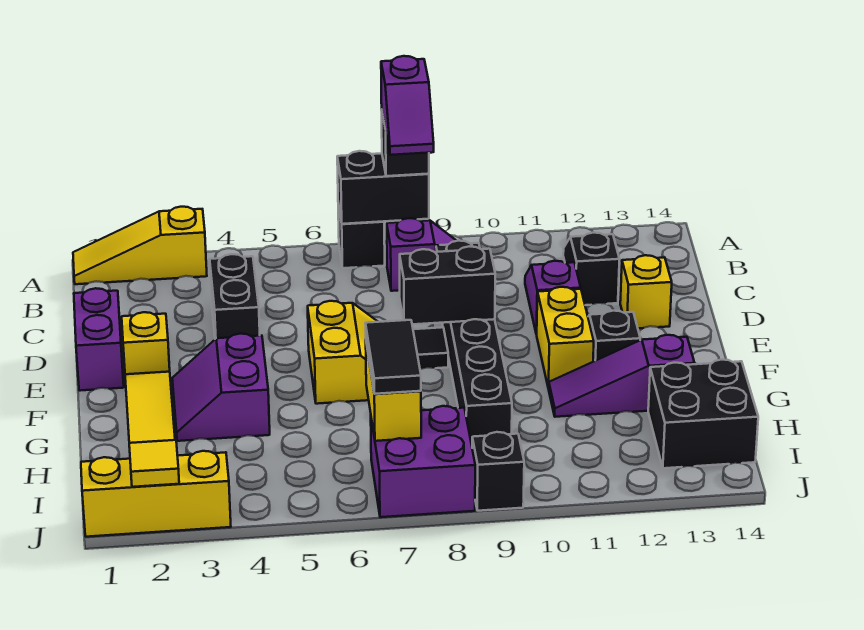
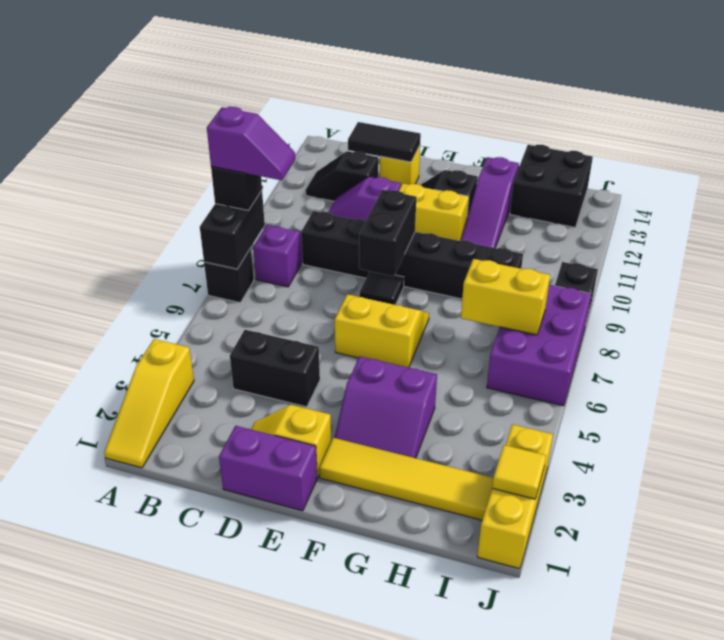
black tile H7:I7 level 3 -> black tile C13:D13 level 2
purple brick I7:J8 level 1 -> purple brick I6:J8 level 1

